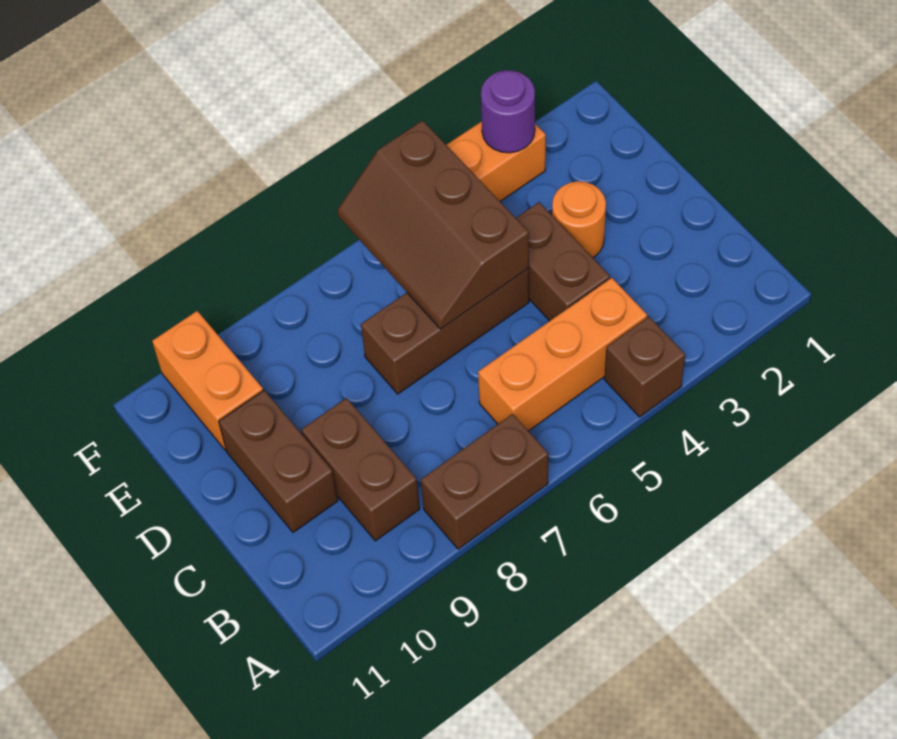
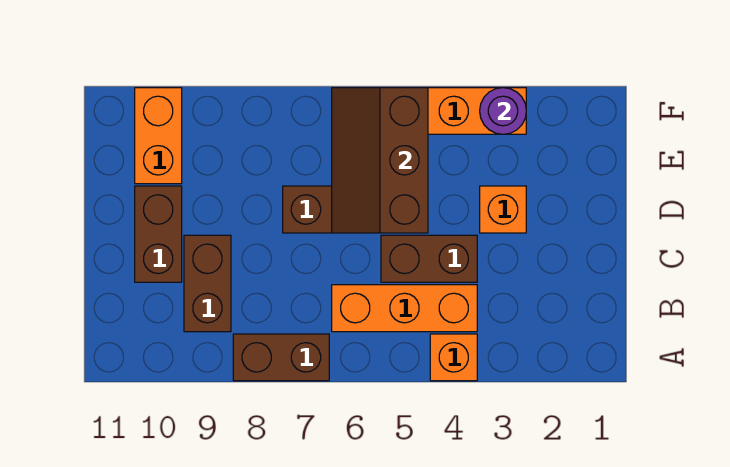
brown brick A4 level 1 -> orange brick A4 level 1
brown brick C4:D4 level 1 -> brown brick C4:C5 level 1
orange round brick D3 level 1 -> orange brick D3 level 1

